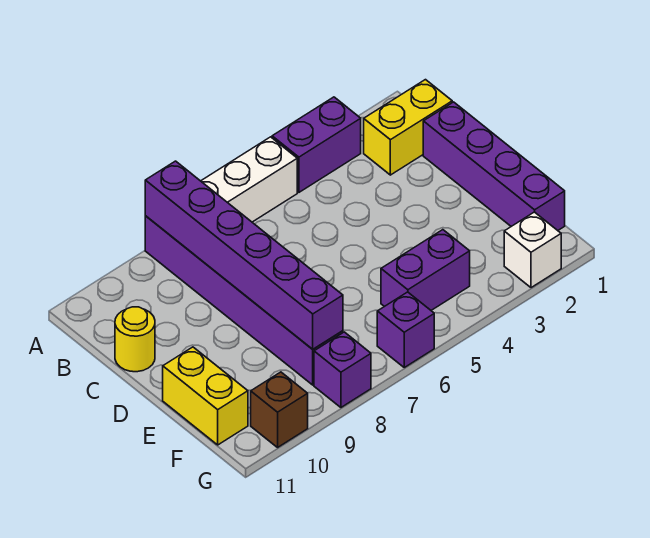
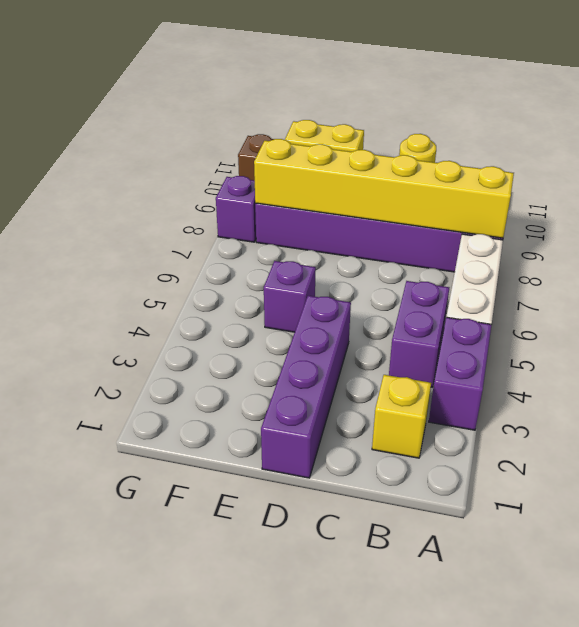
purple brick A8:F8 level 2 -> yellow brick A8:F8 level 2
yellow brick B1:B2 level 1 -> yellow brick B2 level 1
purple brick C1:F1 level 1 -> purple brick D1:D4 level 1
purple brick F4:F5 level 1 -> purple brick B4:B5 level 1
white brick G2 level 1 -> none
purple brick G6 level 1 -> purple brick E5 level 1

